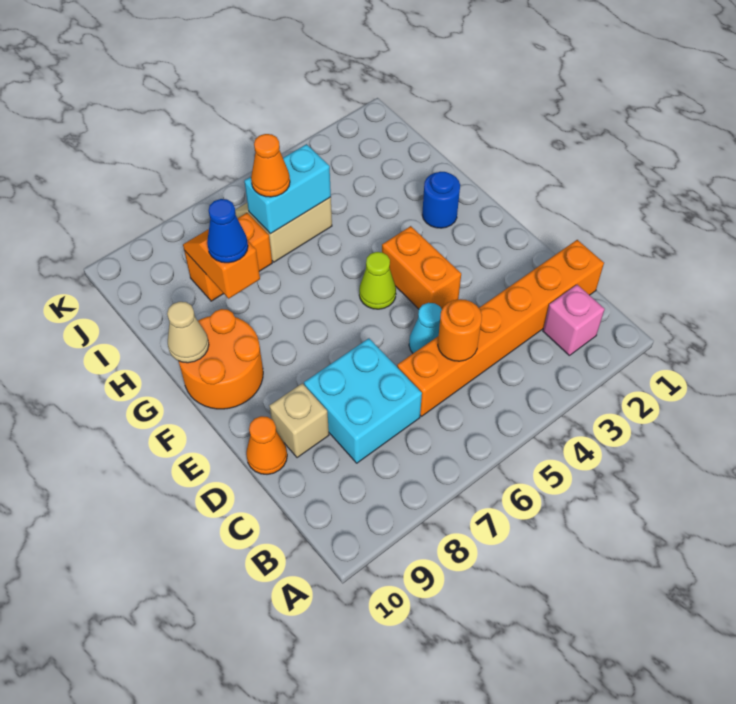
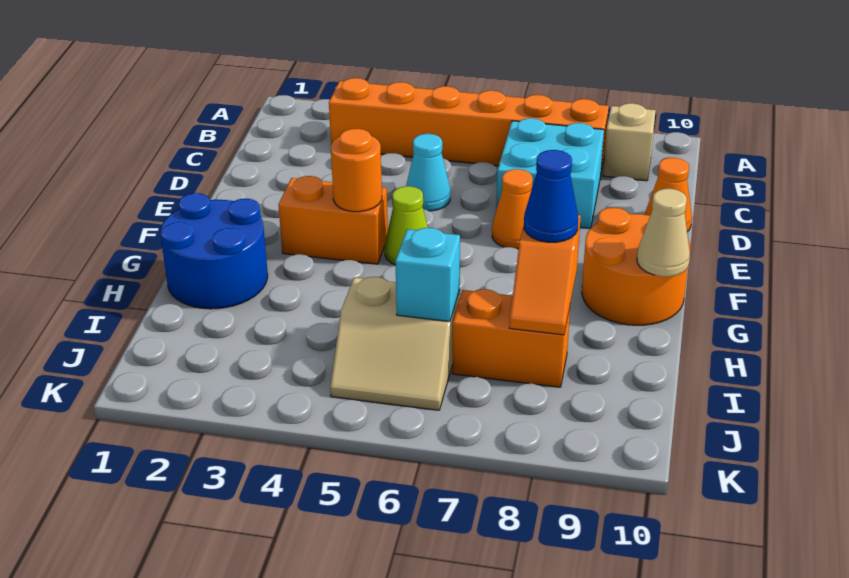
pink brick B2 level 1 -> none
orange brick C1:C6 level 1 -> orange brick B3:B8 level 1
orange round brick C5 level 2 -> orange round brick F4 level 2
tan brick D9 level 1 -> tan brick B9 level 1
orange brick E4:F4 level 1 -> orange brick F3:F4 level 1
blue round brick G2 level 1 -> blue round brick G1:H2 level 1
cyan brick I5:I6 level 2 -> cyan brick I6 level 2
orange cone I6 level 3 -> orange cone E7 level 1

